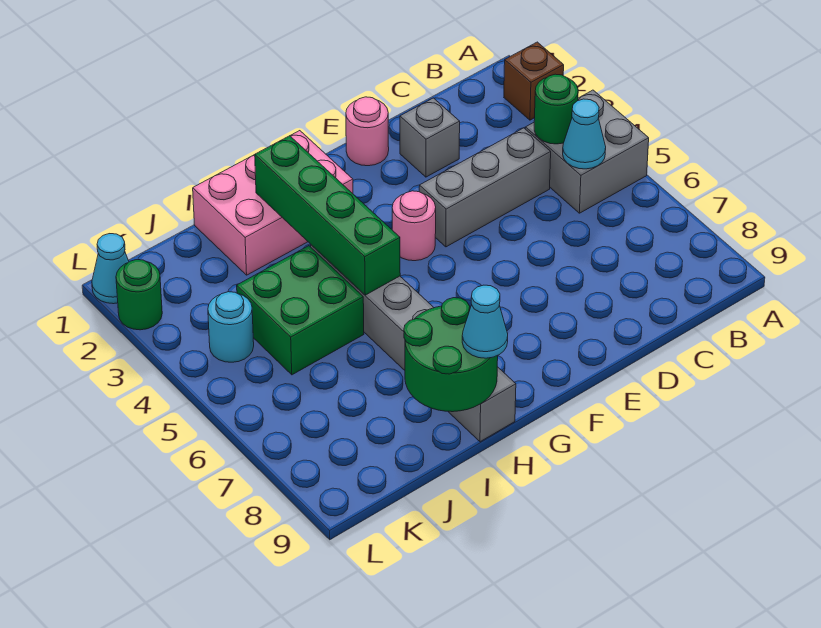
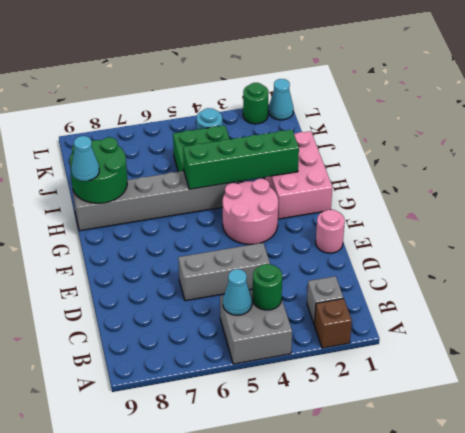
grey brick C4:E4 level 1 -> grey brick D4:D6 level 1
grey brick D2 level 1 -> grey brick B2 level 1
pink round brick F4 level 1 -> pink round brick F3:G4 level 1

